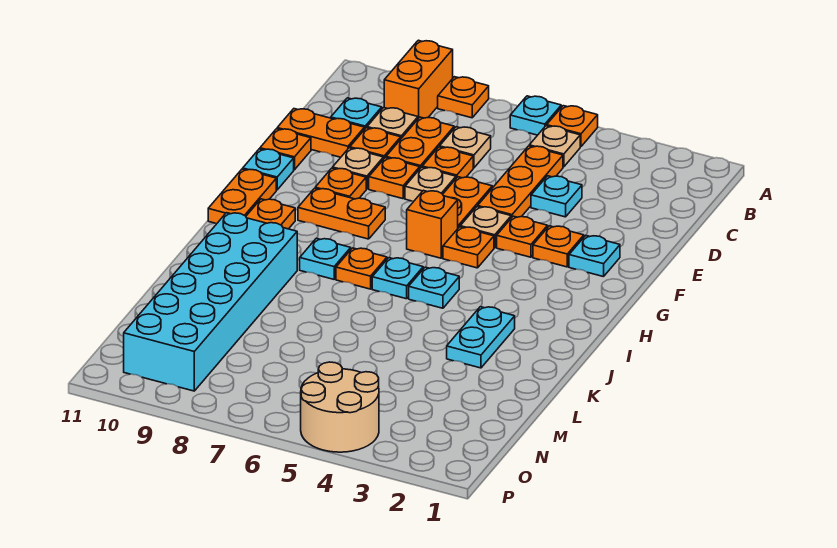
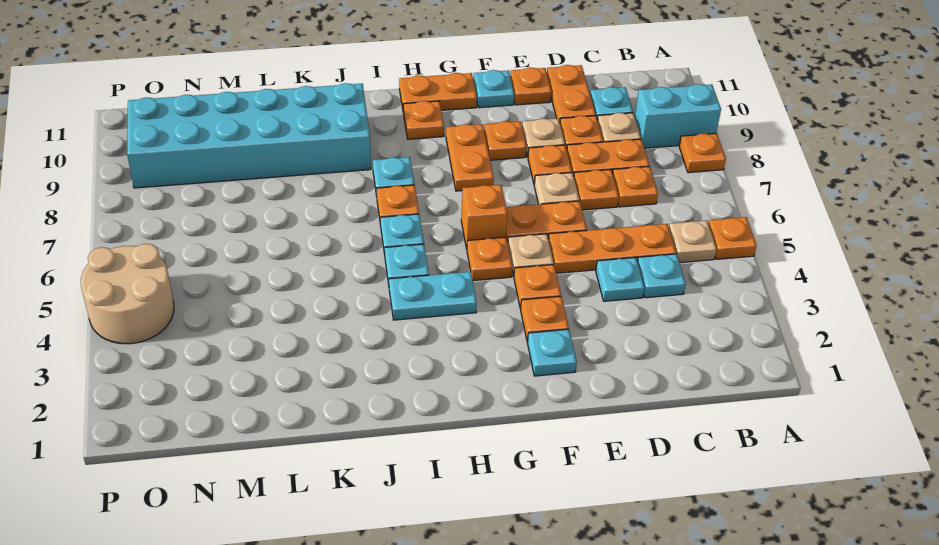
cyan plate A6 level 1 -> cyan plate C4 level 1
orange brick A9:B9 level 1 -> cyan brick A9:B9 level 1
tan plate C7 level 1 -> orange plate C7 level 1
cyan plate J3:K3 level 1 -> cyan plate H4:I4 level 1

